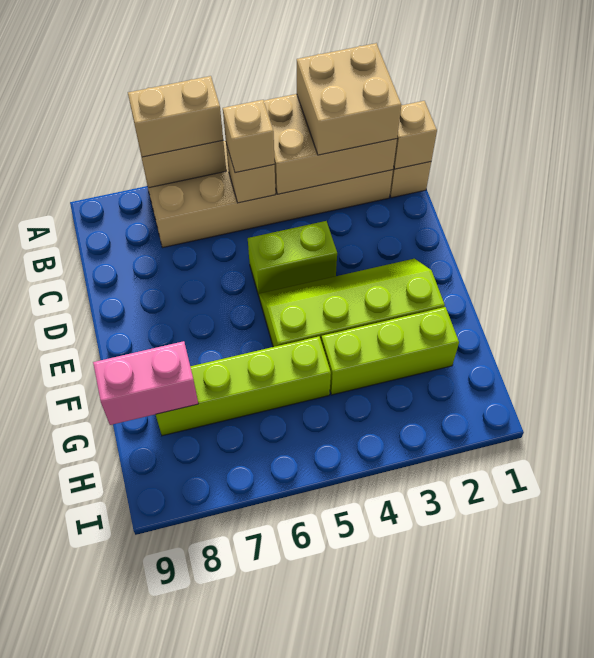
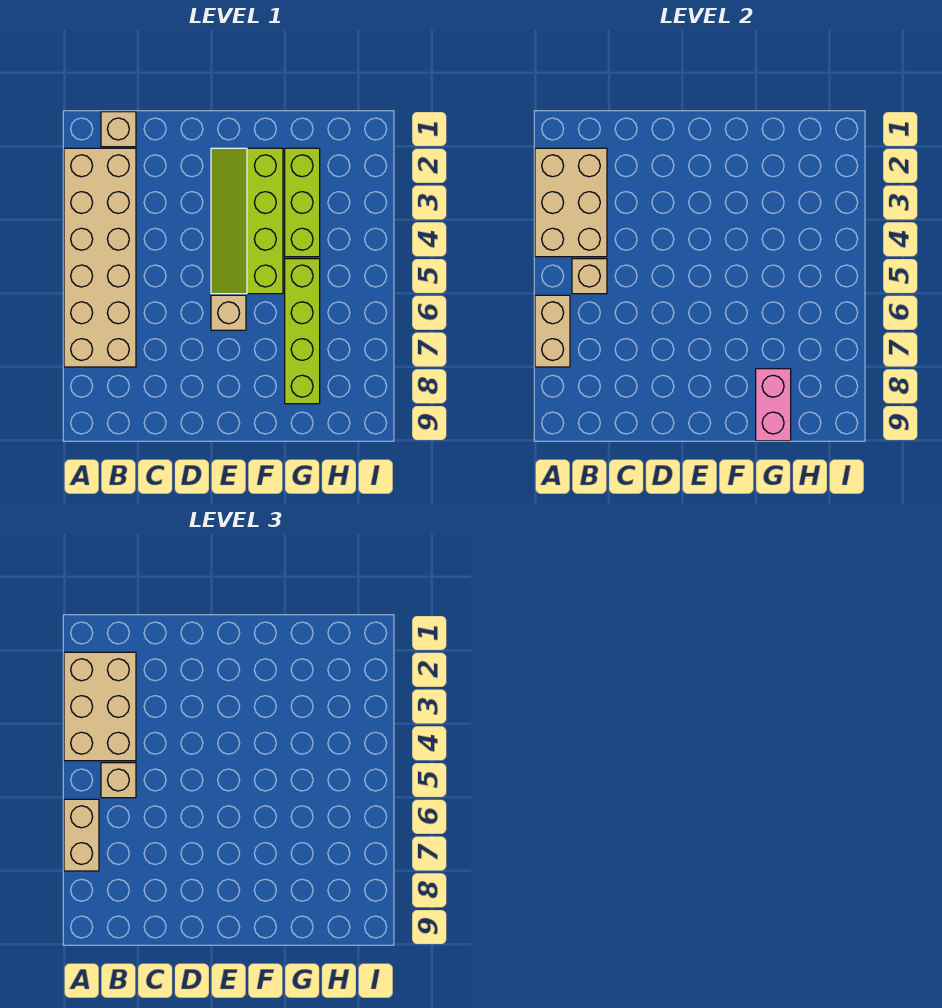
tan brick A2:B3 level 3 -> tan brick A2:B4 level 3
tan brick B1 level 2 -> tan brick E6 level 1
lime brick D4:D5 level 1 -> none

